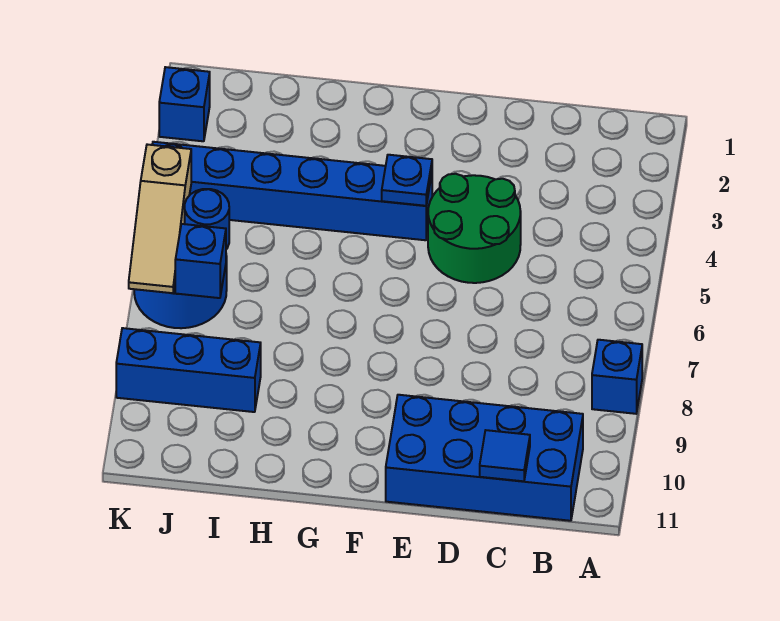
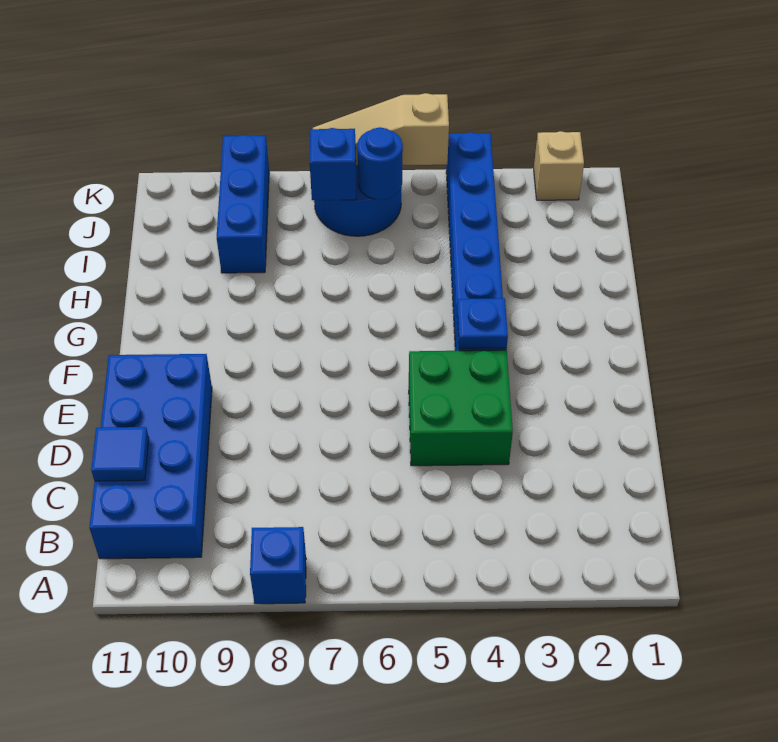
green round brick D4:E5 level 1 -> green brick D4:E5 level 1
blue brick K2 level 1 -> tan brick K2 level 1

